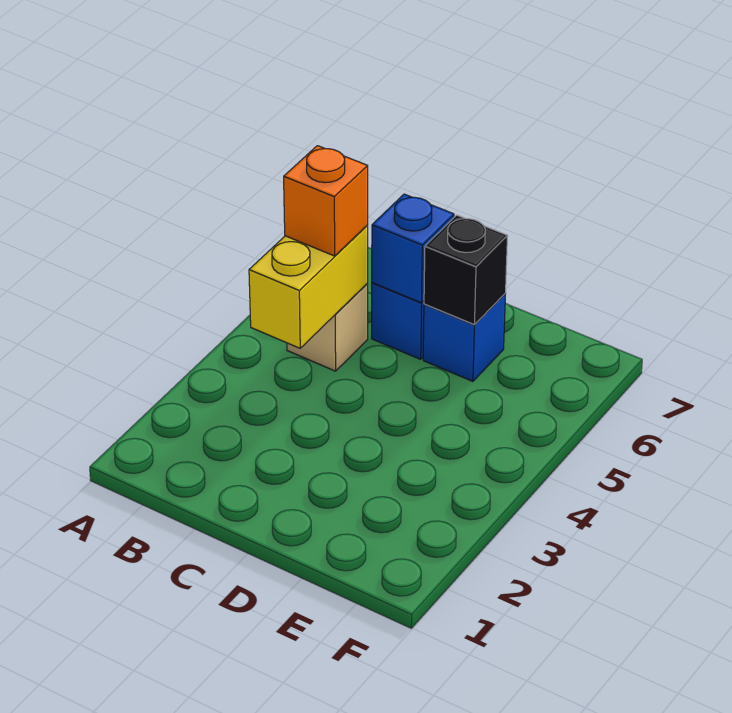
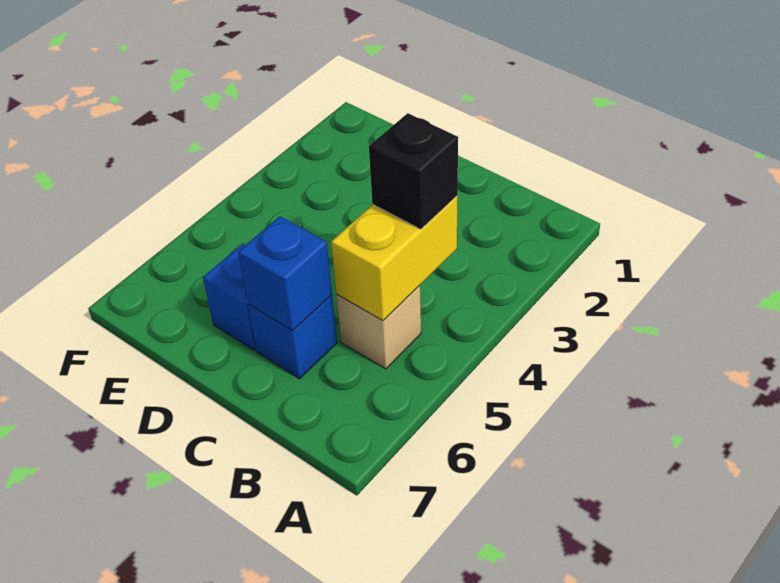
orange brick B5 level 3 -> none
black brick D6 level 2 -> black brick B4 level 3

